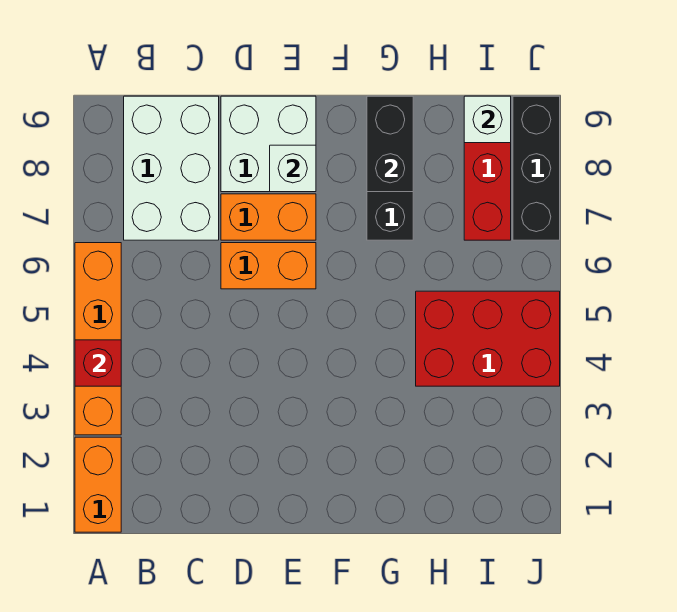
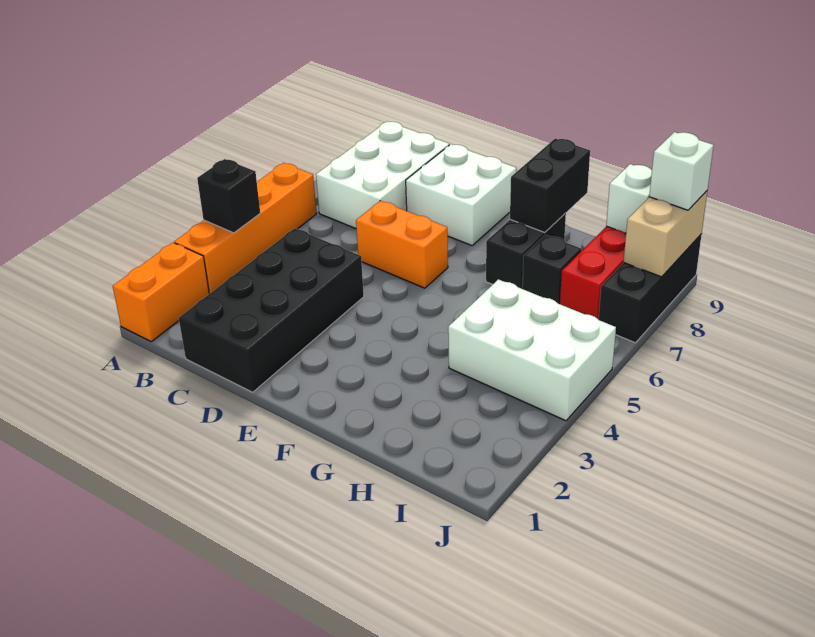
red brick A4 level 2 -> black brick A4 level 2
none -> black brick C1:D4 level 1
orange brick D7:E7 level 1 -> none
white brick E8 level 2 -> white brick J9 level 3
red brick H4:J5 level 1 -> white brick H4:J5 level 1
none -> black brick H7 level 1
none -> tan brick J8:J9 level 2

